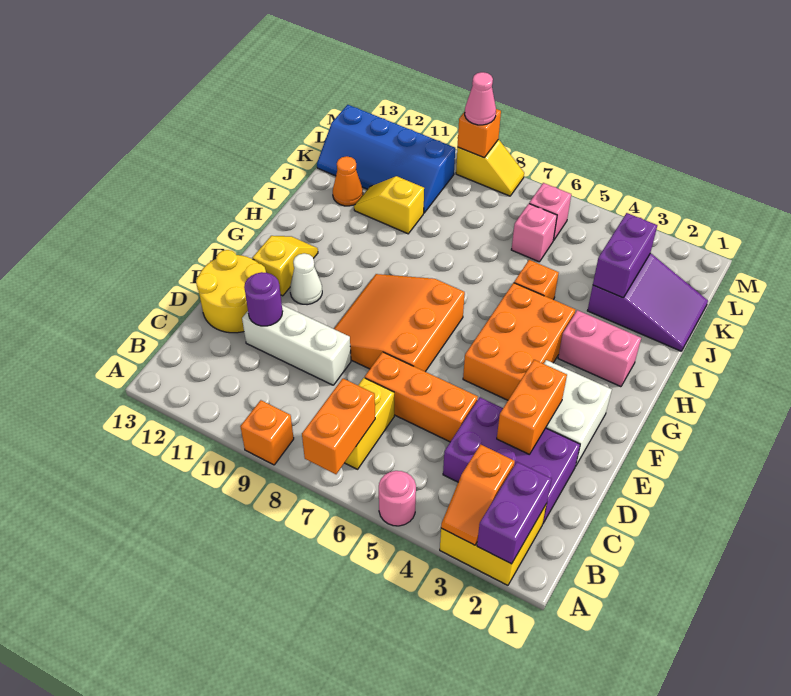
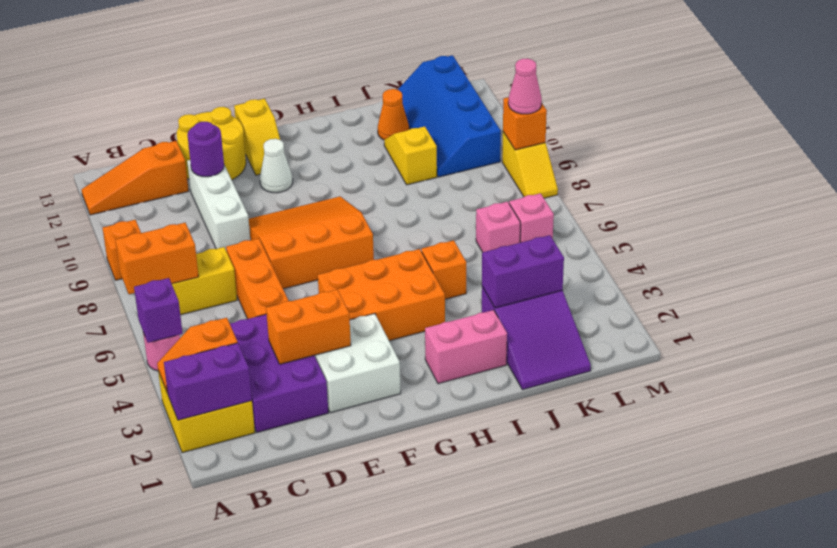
none -> purple brick A5 level 2
none -> orange slope A12:C12 level 1 top C
yellow slope F12:G12 level 1 top F -> yellow slope F12:F13 level 1 top 13
pink brick H2:H3 level 1 -> pink brick H2:I2 level 1

